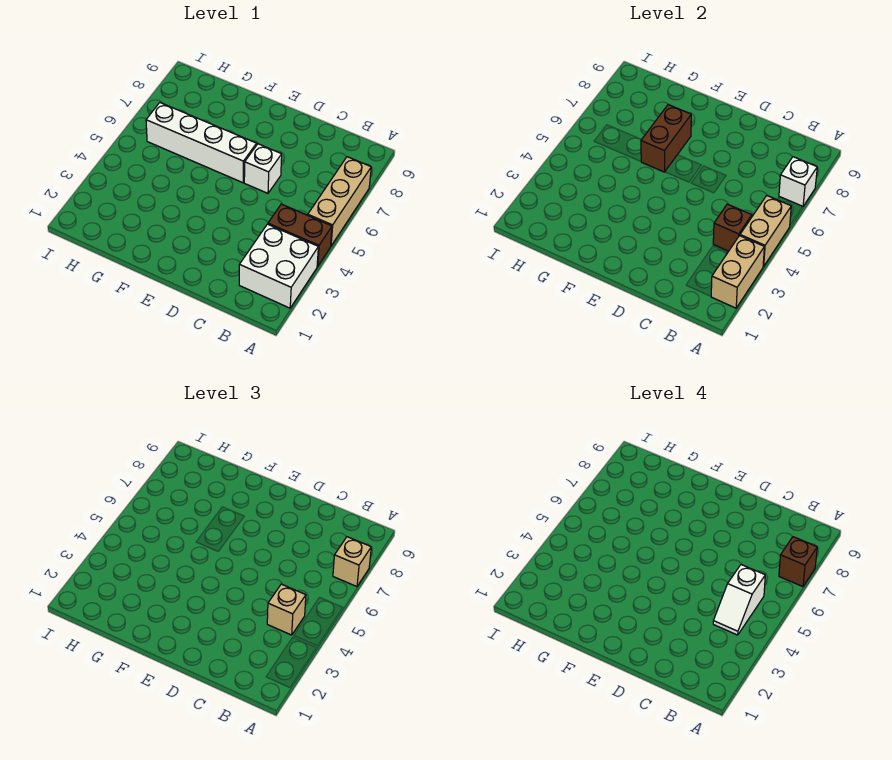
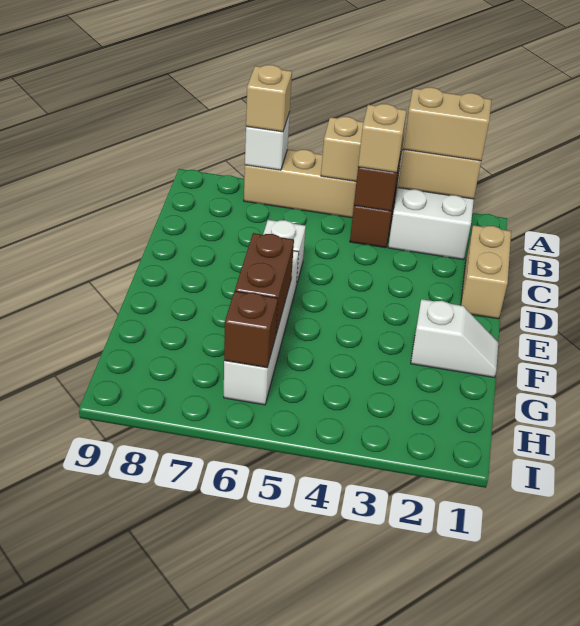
none -> tan brick A2:A3 level 3
brown brick A7 level 4 -> brown brick H6 level 2
white slope B4:B5 level 4 top 5 -> white slope F1:F2 level 1 top 2
none -> tan brick C1:D1 level 1
brown brick F6:F7 level 2 -> brown brick F6:G6 level 2

